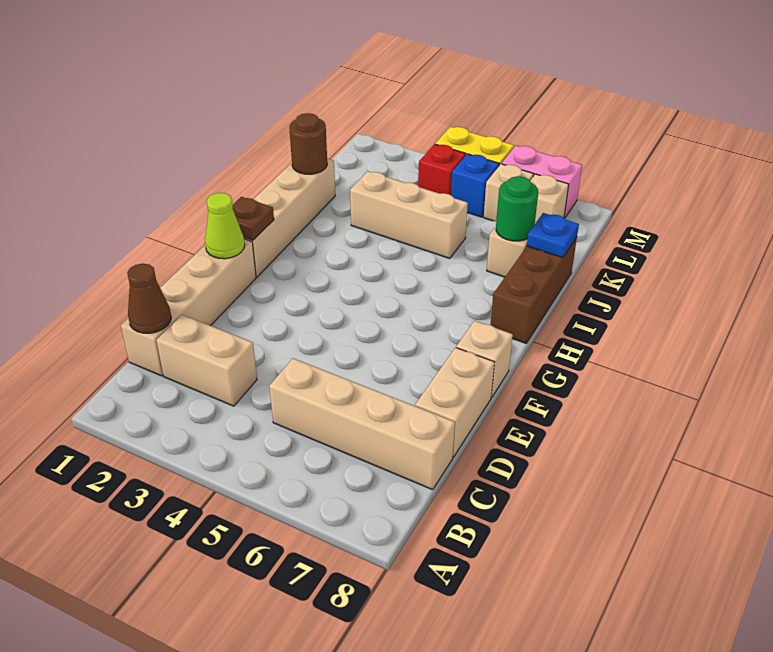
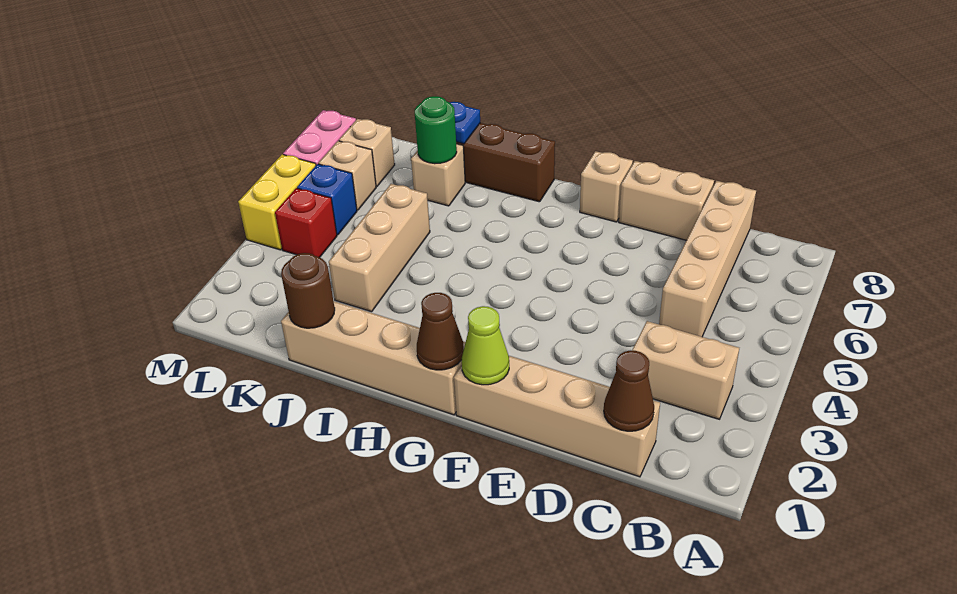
tan brick C2:C3 level 1 -> tan brick B3:C3 level 1
brown plate G1 level 2 -> brown cone G1 level 2

